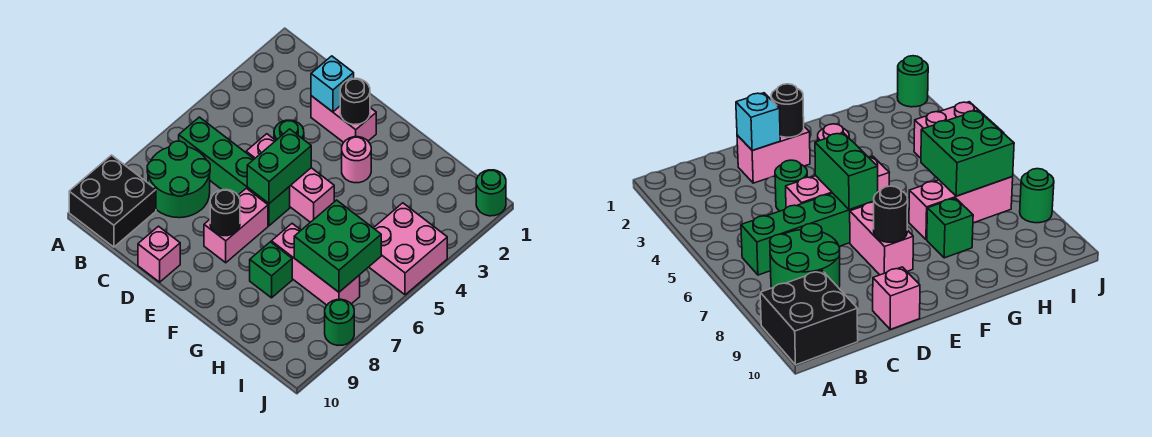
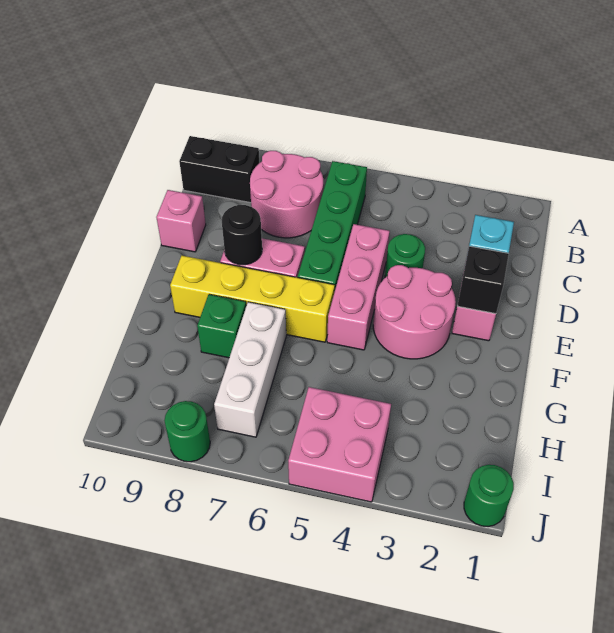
black brick A9:B10 level 1 -> black brick B9:B10 level 1
green round brick B7:C8 level 1 -> pink round brick B7:C8 level 1
black round brick E2 level 2 -> black brick E2 level 2
green brick E5:E6 level 2 -> none
pink round brick F3 level 1 -> pink round brick E3:F4 level 1
none -> yellow brick F6:F9 level 1
pink brick G7:I7 level 1 -> white brick G7:I7 level 1
green brick H6:I7 level 2 -> none

